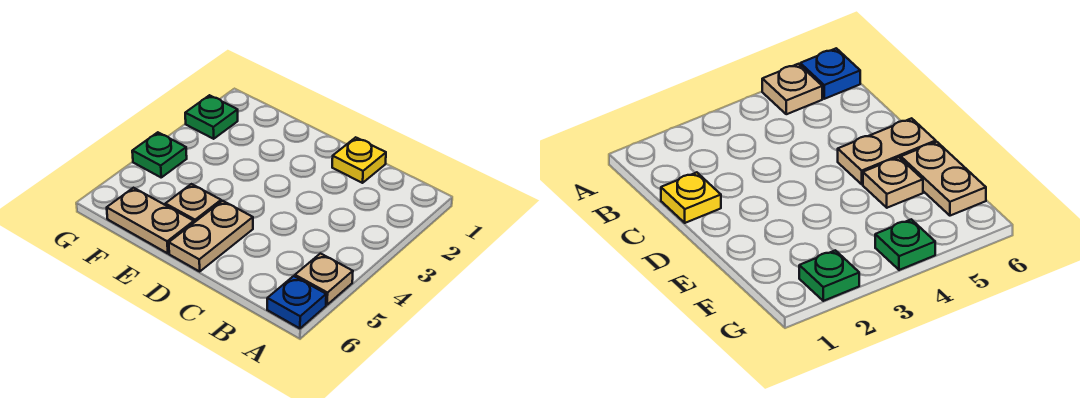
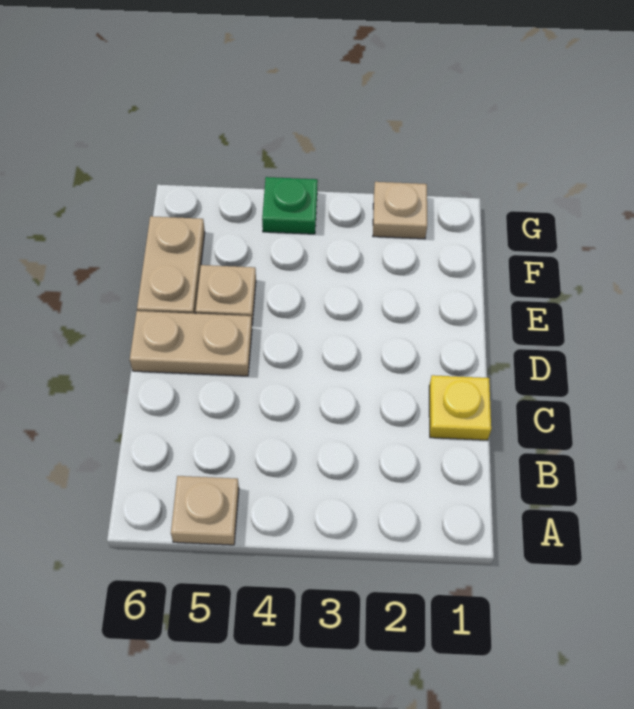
blue plate A6 level 1 -> none
green plate G2 level 1 -> tan plate G2 level 1

